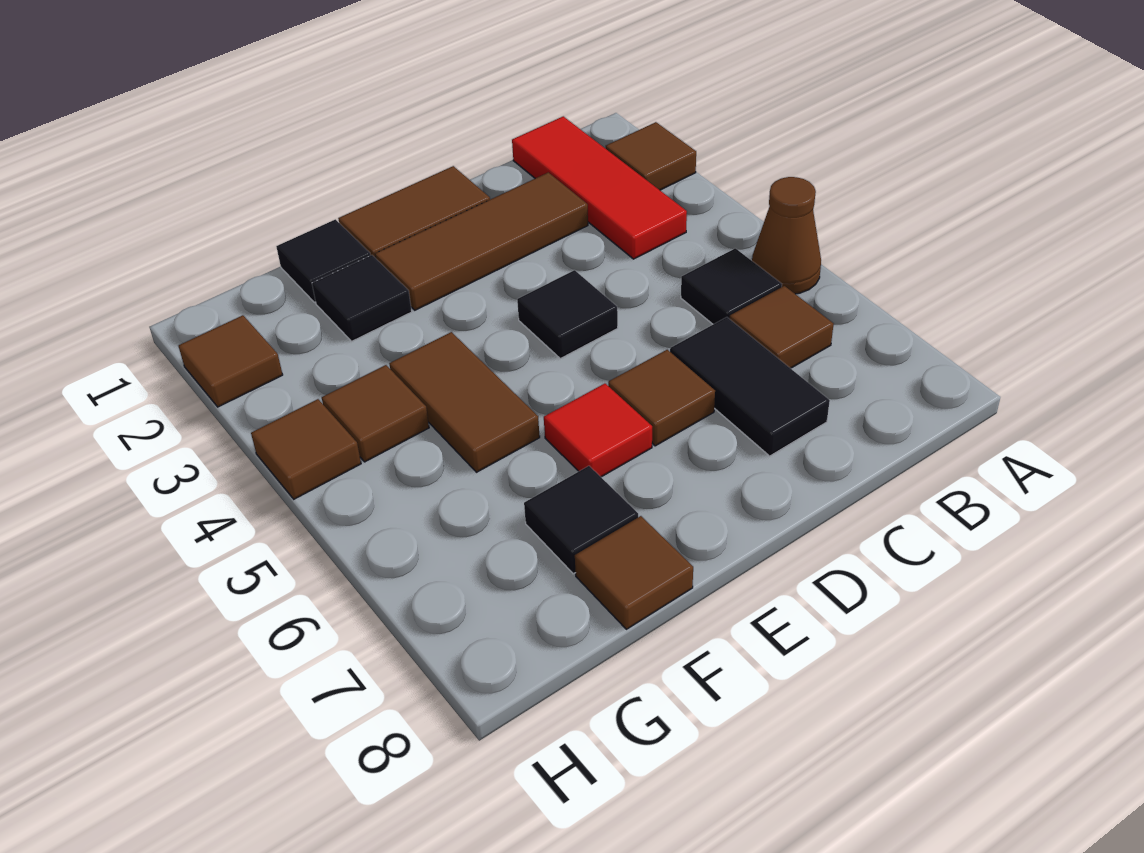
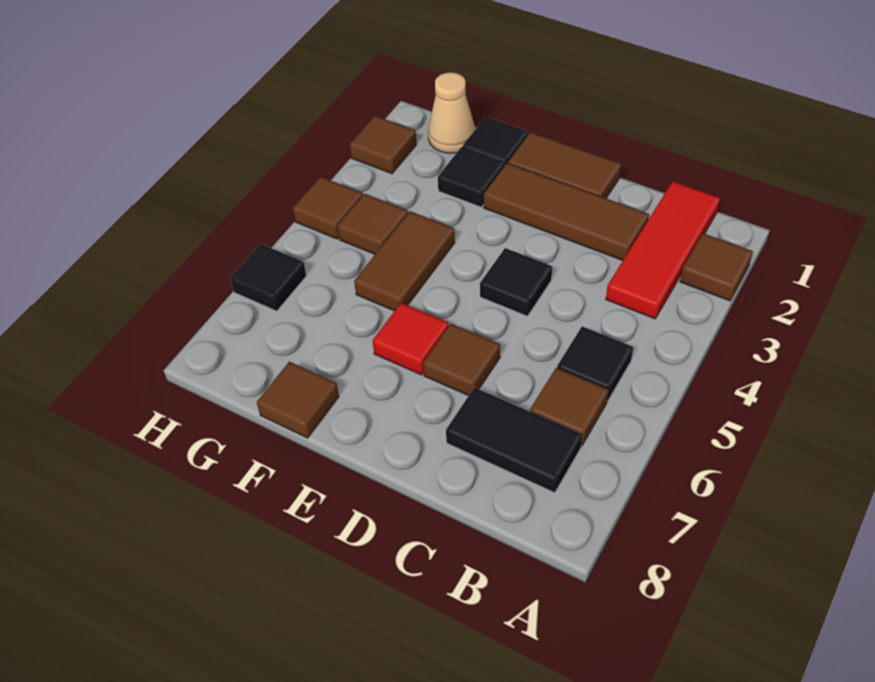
brown cone A5 level 1 -> none
black tile C6:C7 level 1 -> black tile B7:C7 level 1
black tile F7 level 1 -> black tile H6 level 1
none -> tan cone G1 level 1

